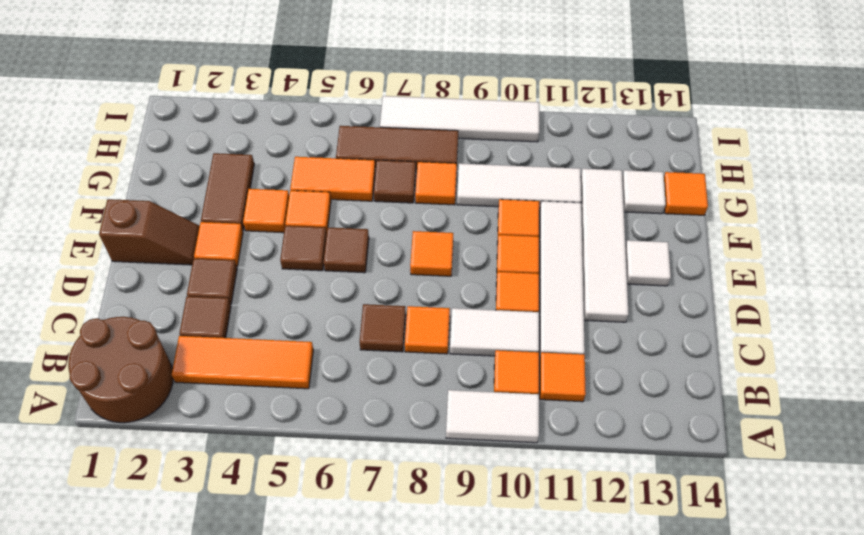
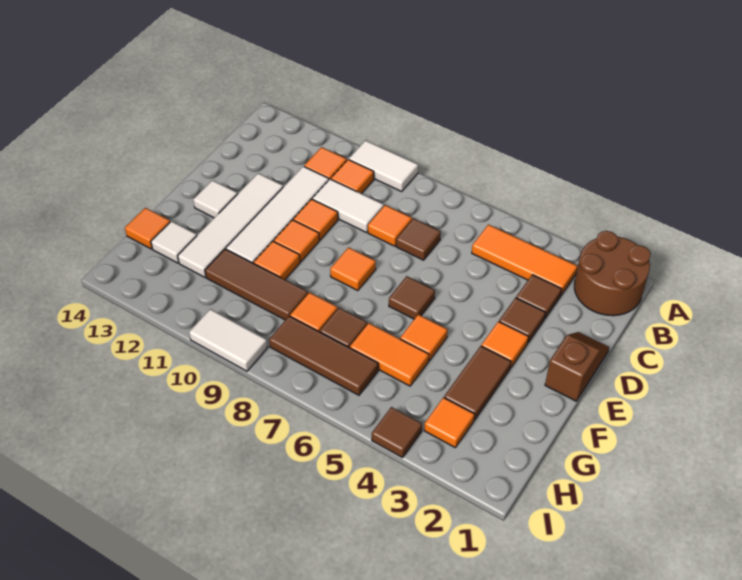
brown slope E1:E2 level 1 top 1 -> brown slope D1:E1 level 1 top E
brown tile E5 level 1 -> brown tile I4 level 1
orange tile F4 level 1 -> orange tile H3 level 1
white tile G9:G11 level 1 -> brown tile G9:G11 level 1
white tile I7:I10 level 1 -> white tile I9:I10 level 1

